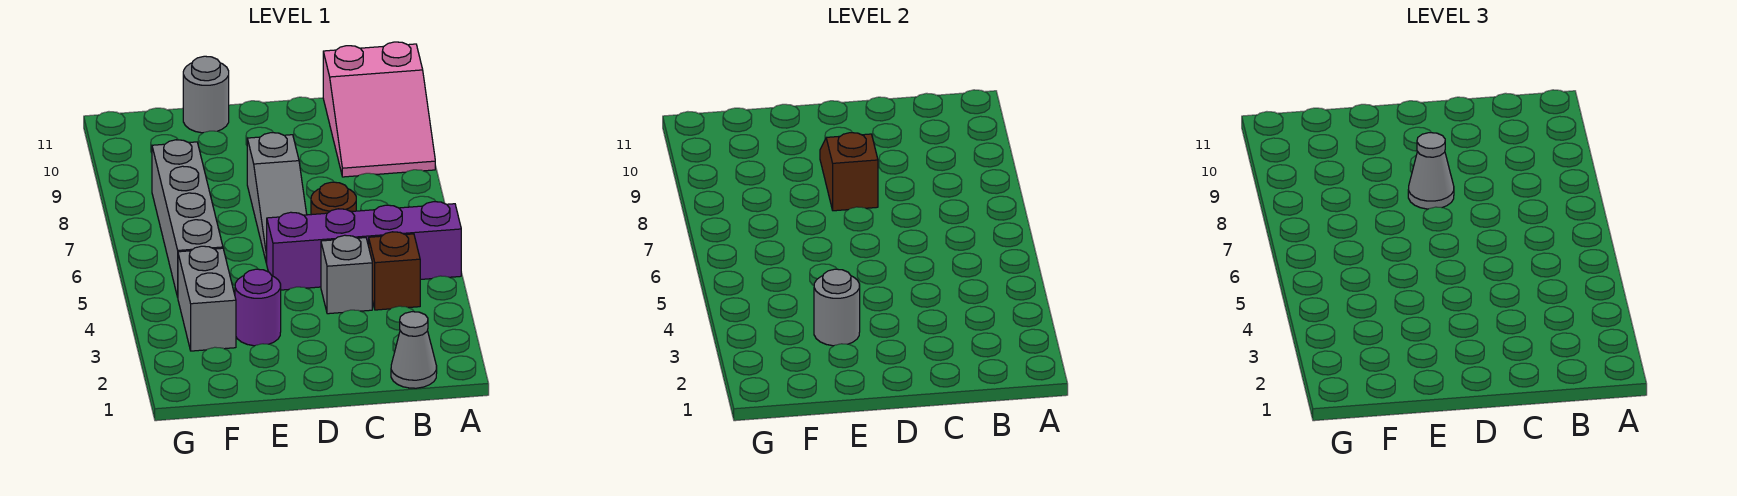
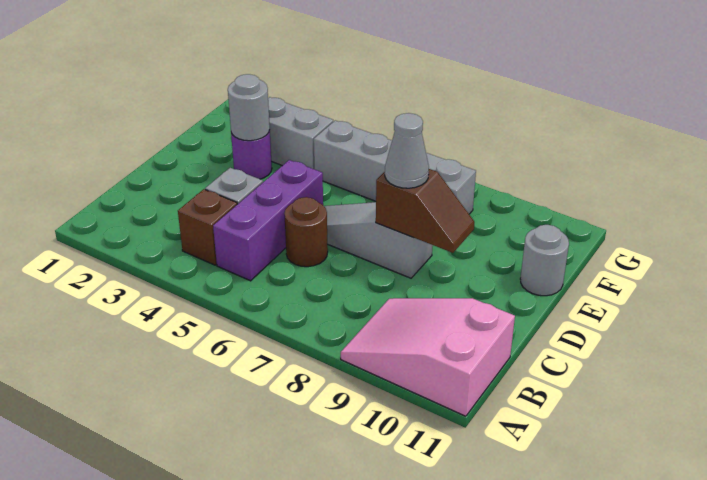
purple brick A5:D5 level 1 -> purple brick B5:D5 level 1
grey cone B1 level 1 -> none

